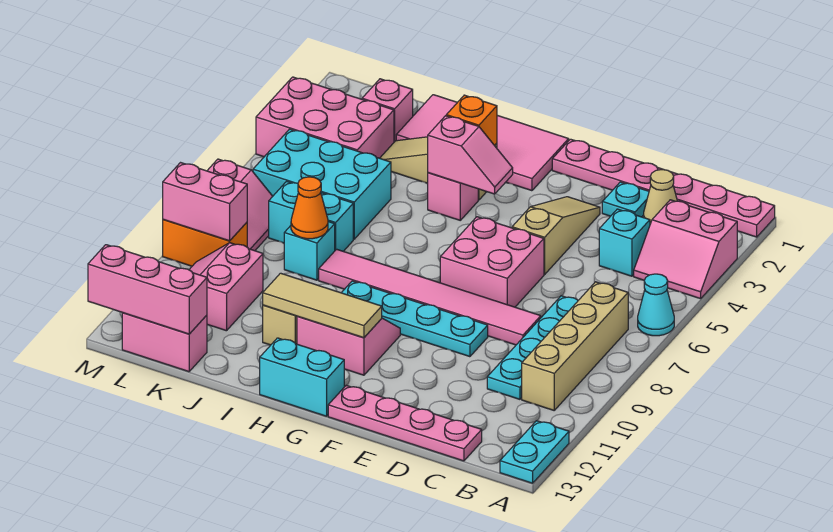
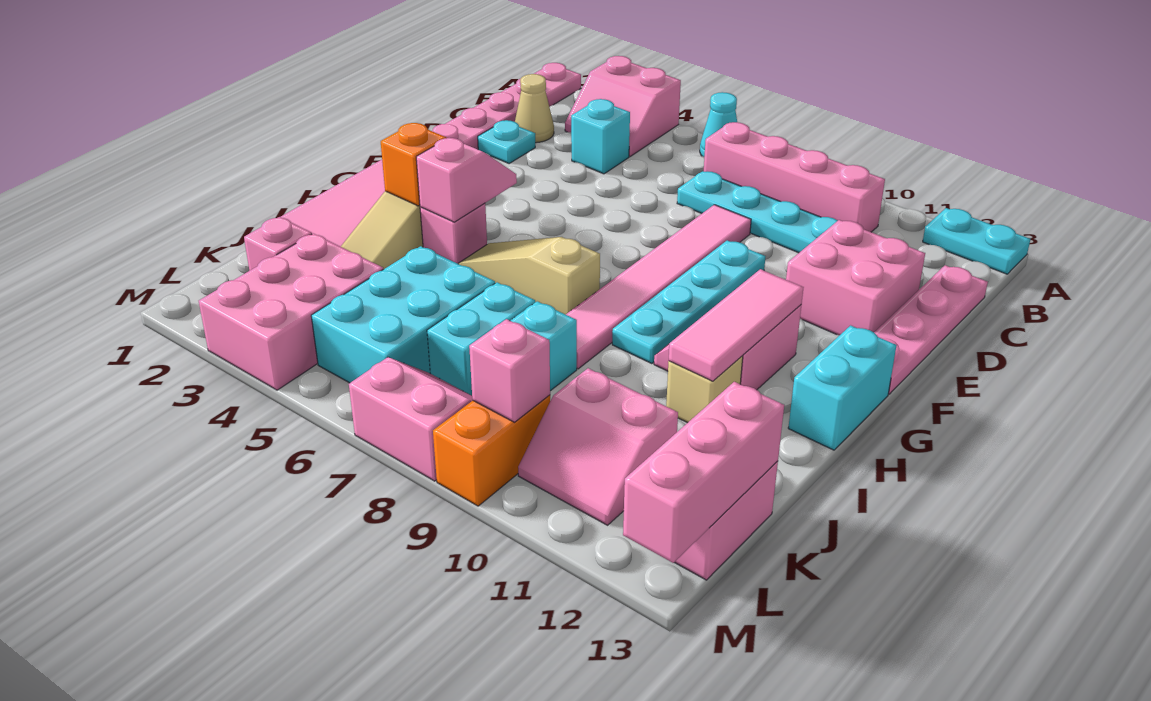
pink slope A3:B4 level 1 top 3 -> pink slope A3:B4 level 1 top A
tan brick B7:B10 level 1 -> pink brick B7:B10 level 1
tan slope E3:E5 level 1 top 5 -> tan slope H5:H7 level 1 top 7
pink brick E6:F7 level 1 -> pink brick D11:E12 level 1
tan tile G11:I11 level 2 -> pink tile G11:I11 level 2
orange cone J8 level 2 -> none
pink brick L9:M9 level 2 -> pink brick L9 level 2

